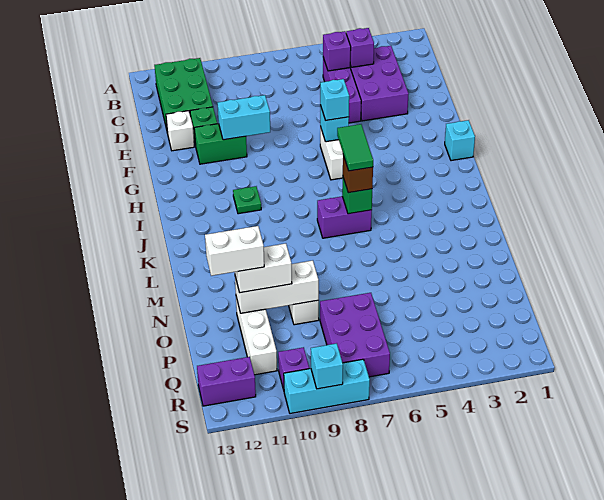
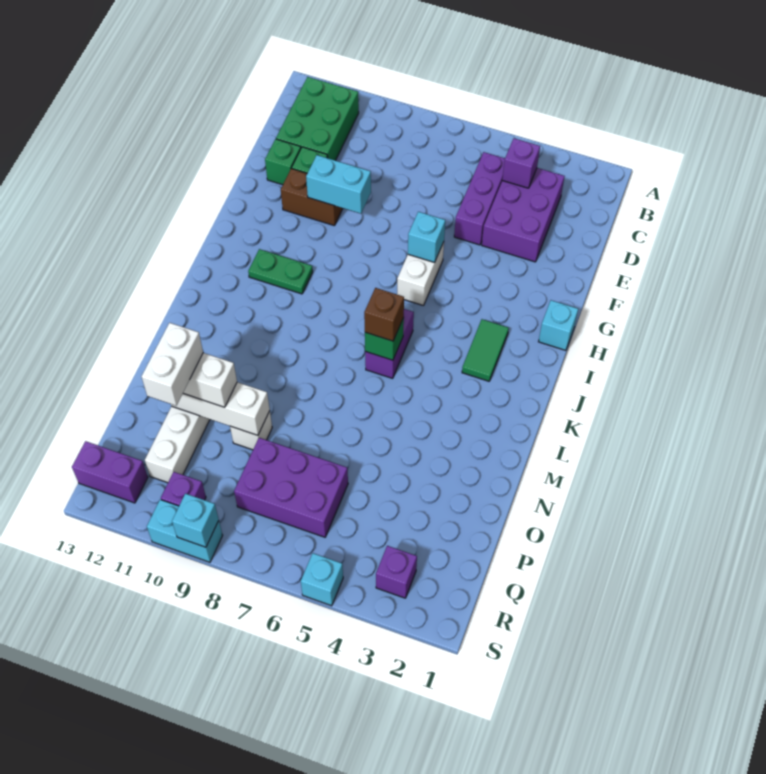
purple brick C5 level 2 -> purple brick R3 level 1
white brick E12 level 1 -> green brick E12 level 1
green brick F10:F11 level 1 -> brown brick F10:F11 level 1
cyan brick G6 level 3 -> cyan brick S5 level 1
green plate I10 level 1 -> green plate I10:I11 level 1
green tile J6:K6 level 4 -> green tile I3:J3 level 1
purple brick K6:K7 level 1 -> purple brick J6:K6 level 1
white brick O11:O12 level 4 -> white brick O11:P11 level 4
purple brick P7:R8 level 1 -> purple brick P6:Q8 level 1
cyan brick S8:S10 level 1 -> cyan brick S9:S10 level 1

